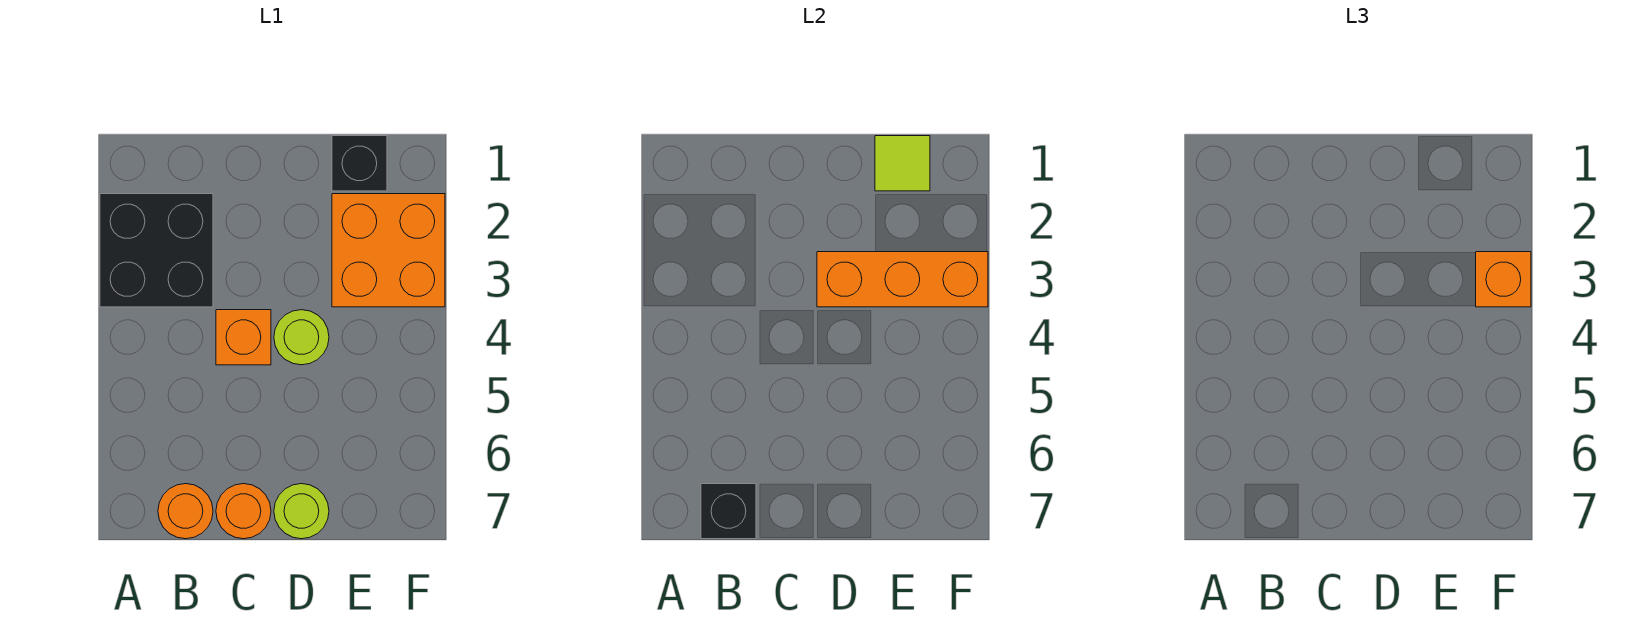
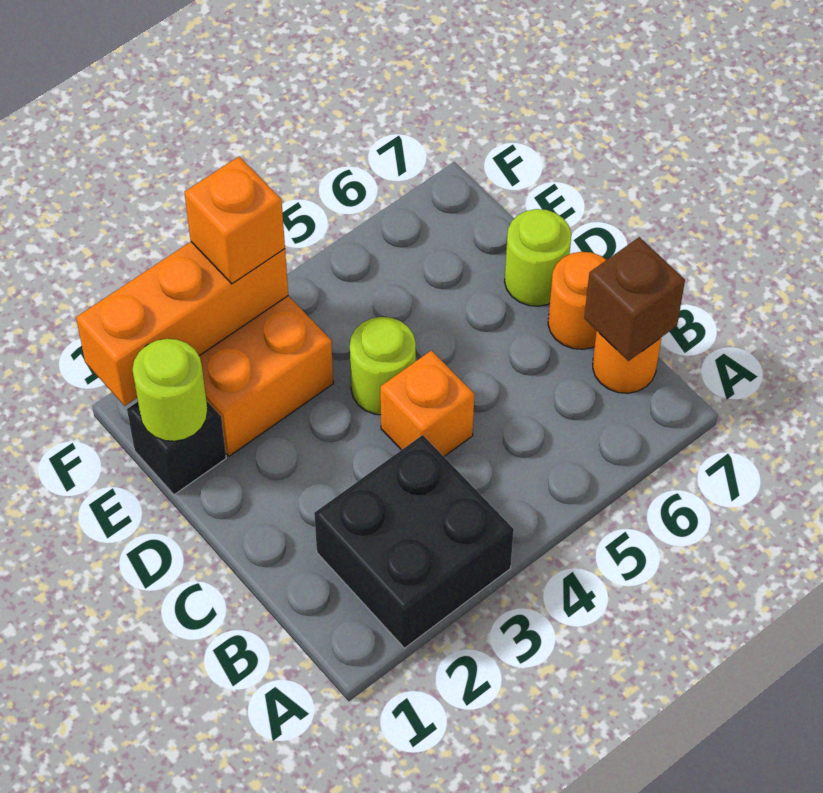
black brick B7 level 2 -> brown brick B7 level 2
orange brick D3:F3 level 2 -> orange brick F1:F3 level 2
lime tile E1 level 2 -> lime round brick E1 level 2

